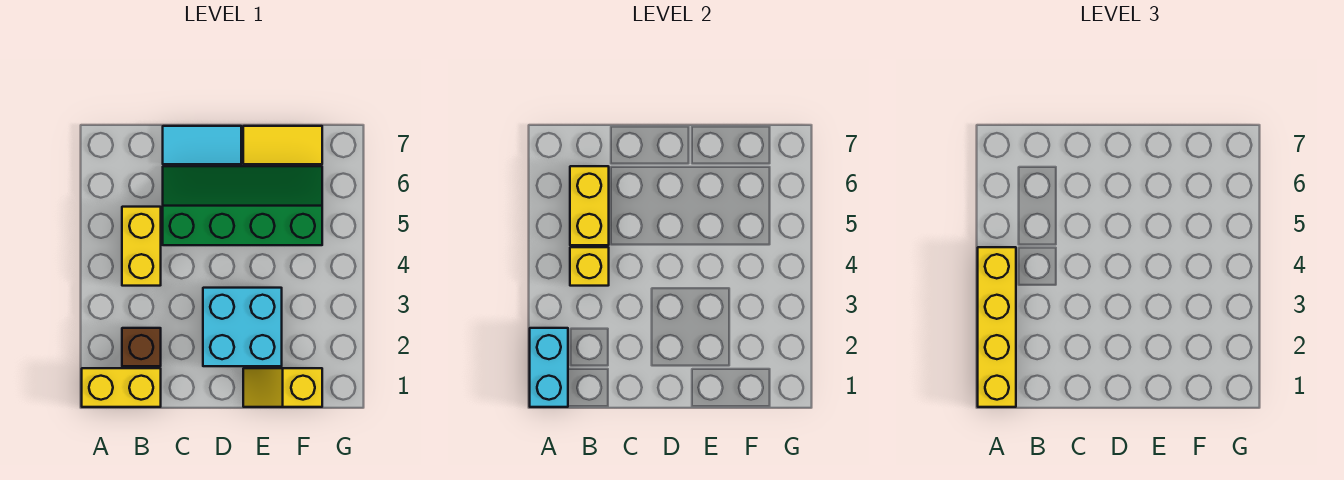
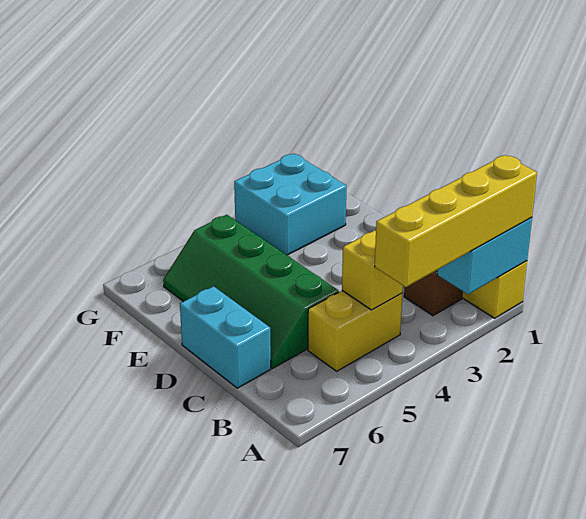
yellow brick B5:B6 level 2 -> none
cyan tile C7:D7 level 1 -> cyan brick C7:D7 level 1
cyan brick D2:E3 level 1 -> cyan brick F2:G3 level 1
yellow slope E1:F1 level 1 top F -> none
yellow tile E7:F7 level 1 -> none

